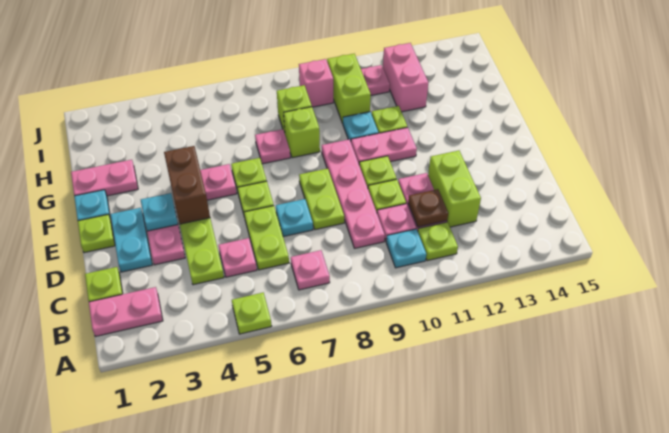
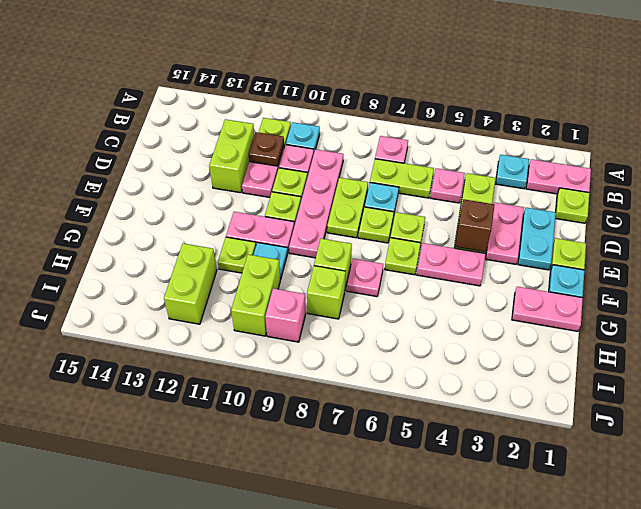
lime plate A5 level 1 -> lime plate E7 level 1
lime plate C6:D6 level 1 -> lime plate C6:C7 level 1
cyan plate E3 level 2 -> cyan plate B3 level 1
brown brick E4:F4 level 2 -> brown brick E4 level 2
pink brick H12:I12 level 1 -> lime brick H12:I12 level 1
pink plate I11 level 1 -> none

